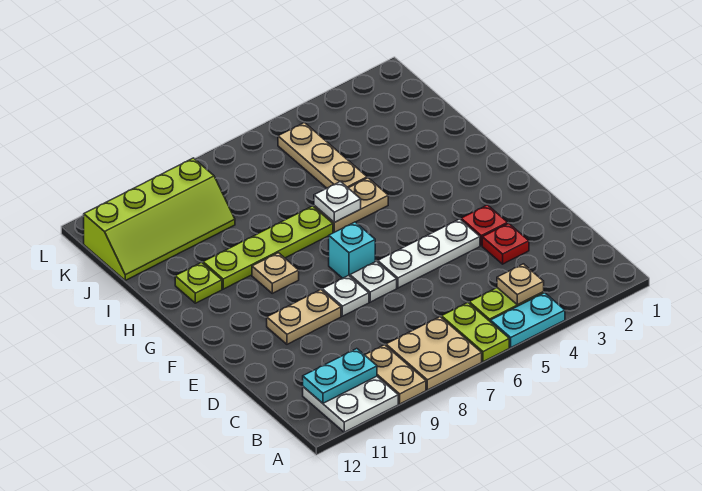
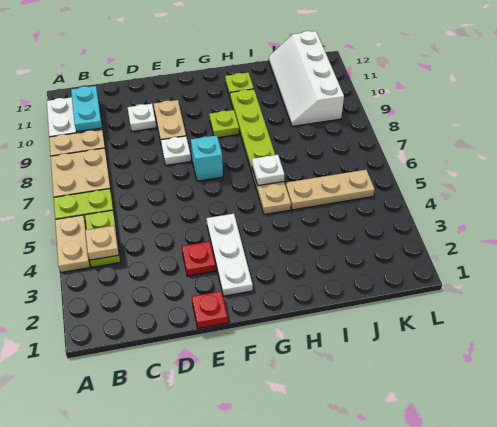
cyan plate A4:A5 level 1 -> tan plate A4:A5 level 1
red plate D3 level 1 -> red plate E1 level 1
white plate E4:E6 level 1 -> white plate F2:F4 level 1
white plate E7 level 1 -> white plate D10 level 1
tan plate G9 level 1 -> lime plate G9 level 1
lime slope J9:K12 level 1 top K -> white slope J9:K12 level 1 top K

